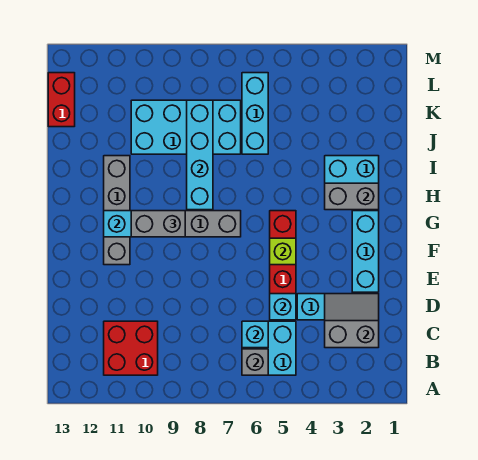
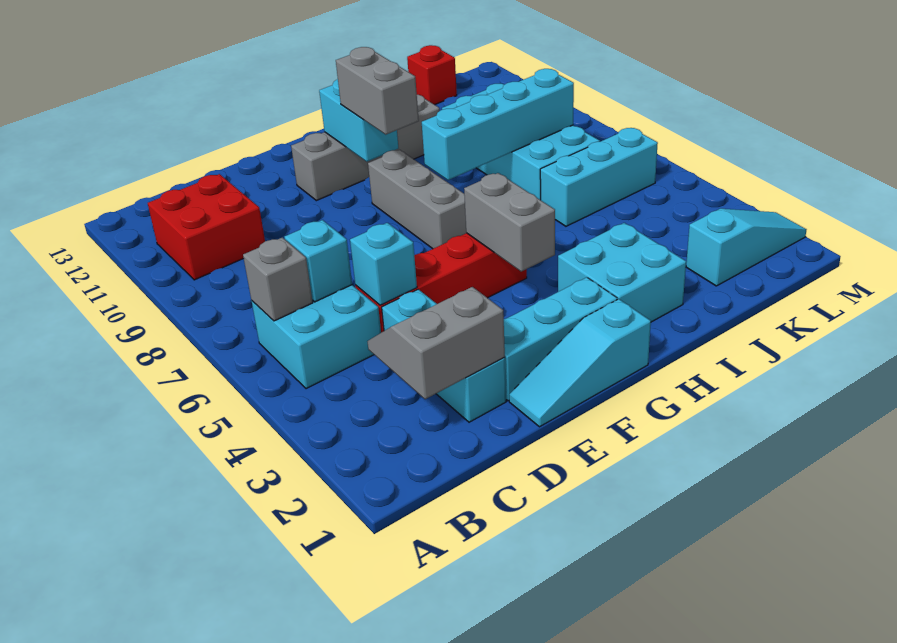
grey slope C2:D3 level 2 top C -> grey slope C2:D3 level 2 top 2
none -> cyan slope E1:G1 level 1 top G
lime brick F5 level 2 -> none
grey brick H2:H3 level 2 -> grey brick G4:G5 level 2
none -> cyan slope K2:M2 level 1 top K
red brick K13:L13 level 1 -> red brick K13 level 1

